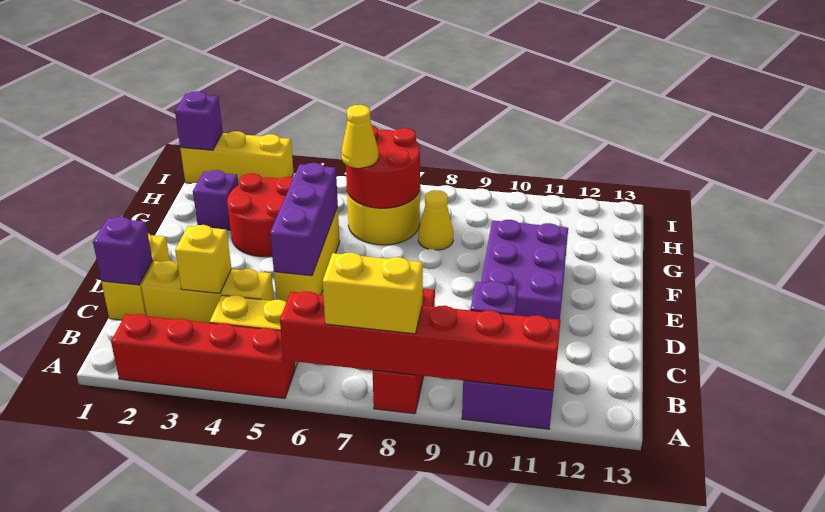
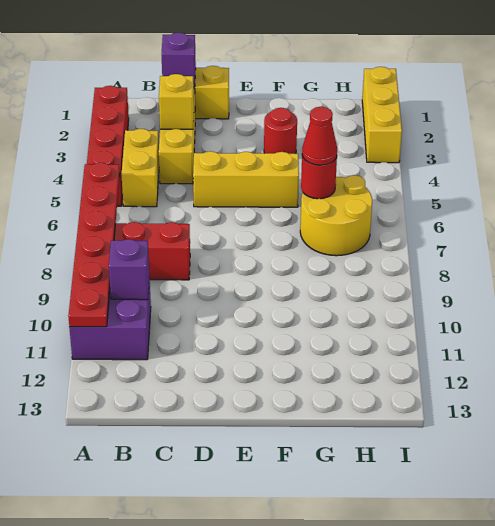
red brick A6:A11 level 2 -> red plate A6:A11 level 2
yellow brick A7:A8 level 3 -> none
purple brick D5:F5 level 2 -> none
purple brick D10:F11 level 1 -> none
red round brick F3:G4 level 1 -> red round brick F3 level 1
purple brick G2 level 1 -> none
red round brick G6:H7 level 2 -> red round brick G6 level 2
yellow cone G6 level 3 -> red cone G6 level 3
yellow cone G8 level 1 -> none
purple brick I1 level 2 -> none

